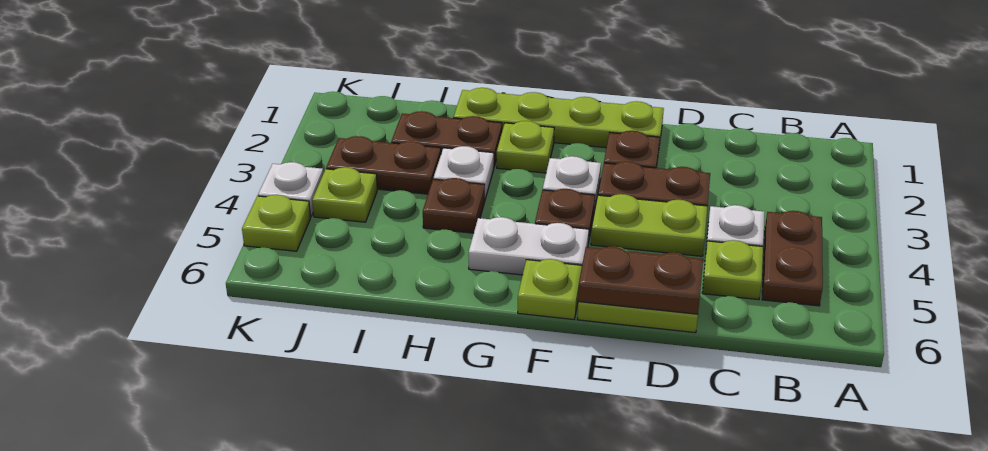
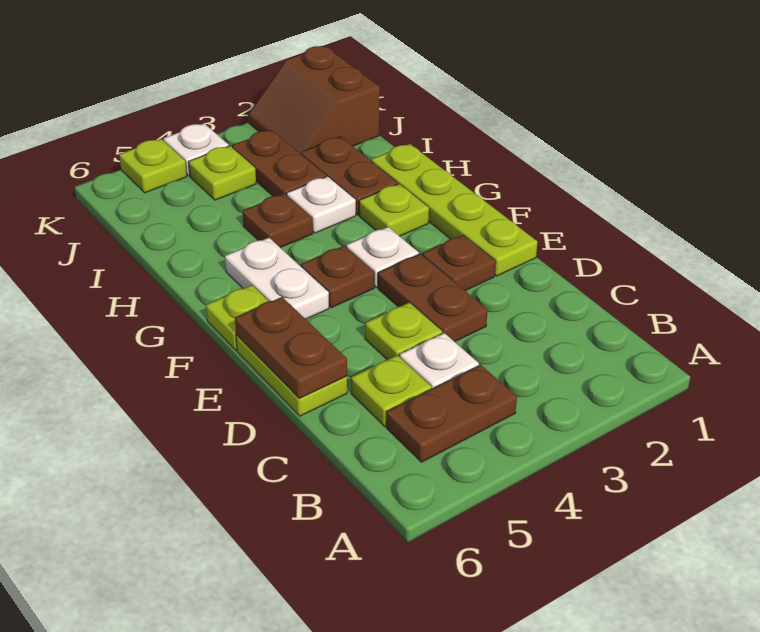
lime plate D4:E4 level 1 -> lime plate D4 level 1
none -> brown slope J1:K2 level 1 top 1

